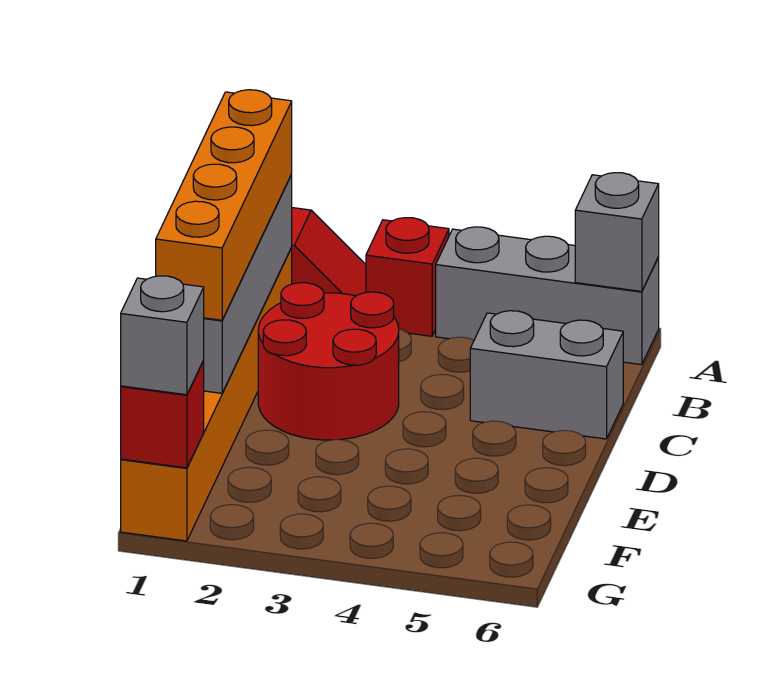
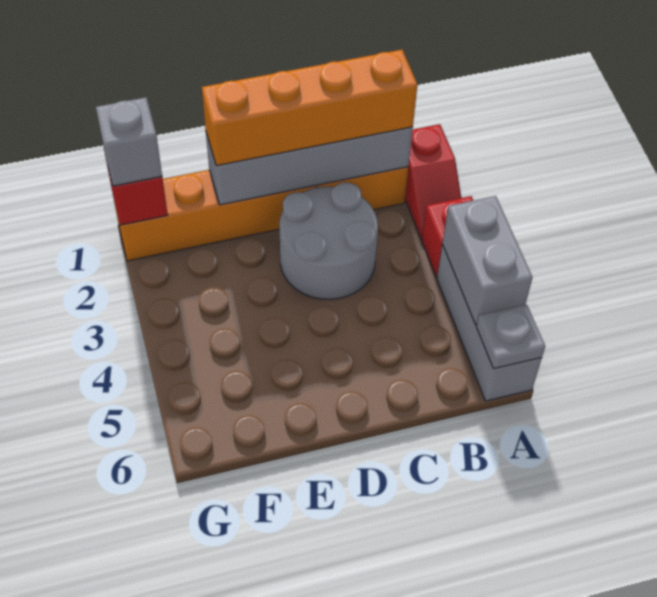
grey brick A6 level 2 -> grey plate A6 level 2
red round brick C2:D3 level 1 -> grey round brick C2:D3 level 1
grey brick C5:C6 level 1 -> grey brick A4:A5 level 2

